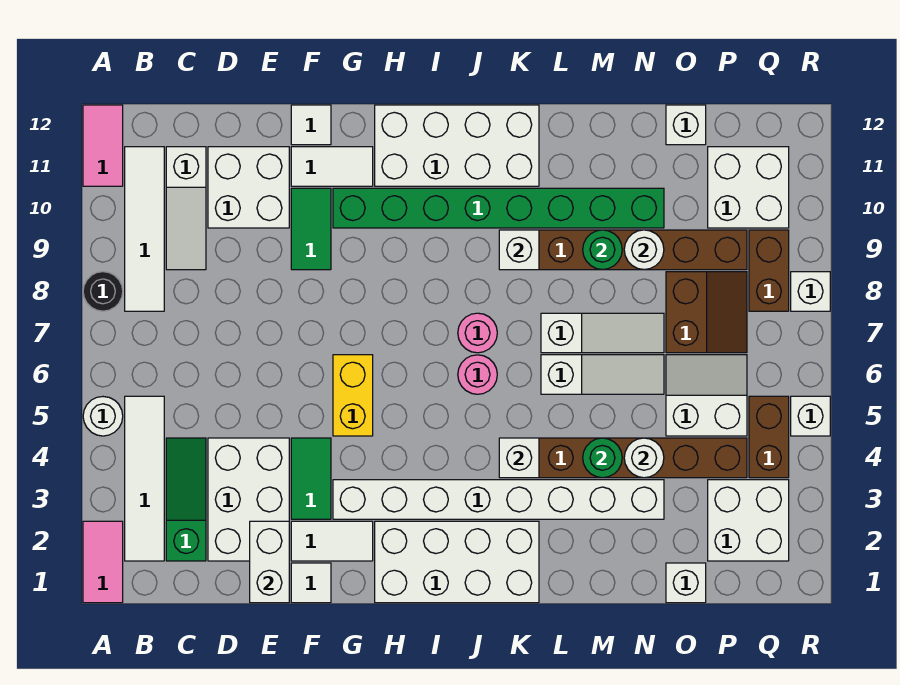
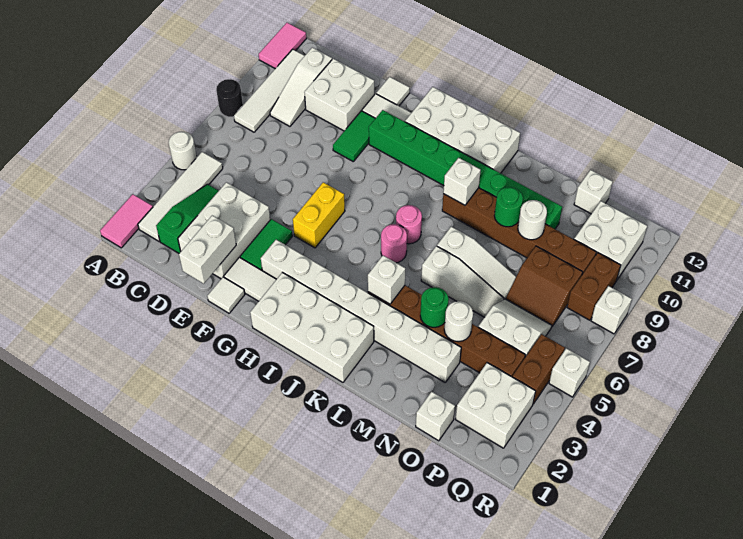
brown slope O7:P8 level 1 top O -> brown slope O7:P8 level 1 top 8

